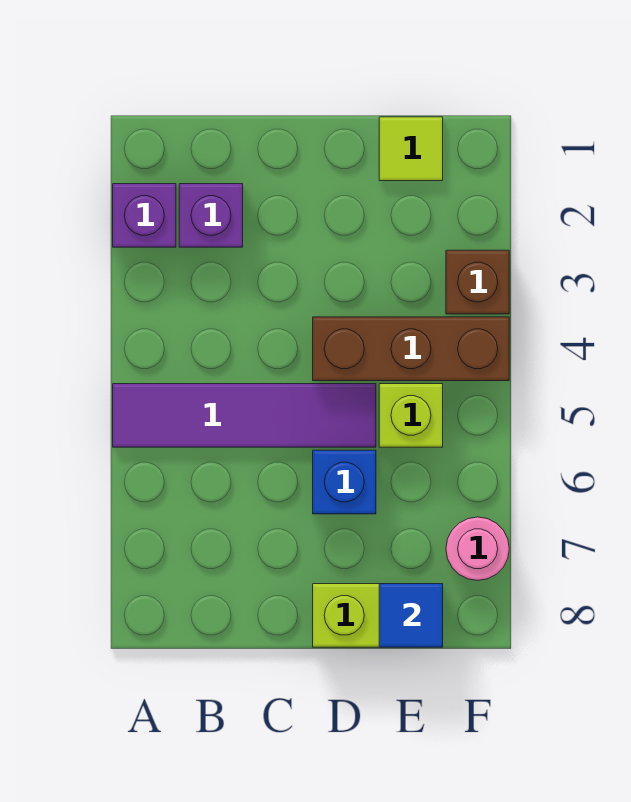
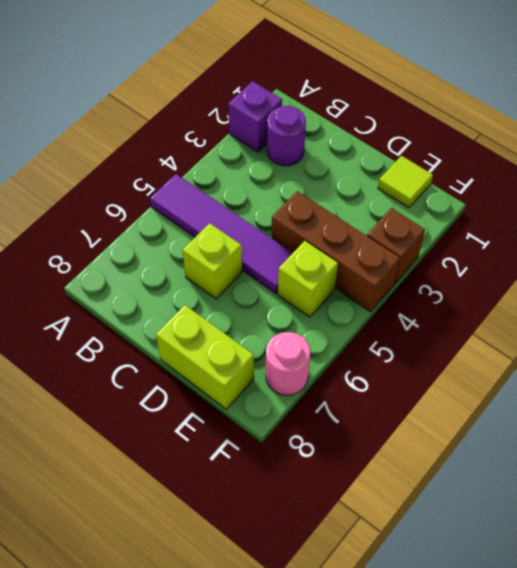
purple brick B2 level 1 -> purple round brick B2 level 1
none -> lime brick C6 level 1
blue brick D6 level 1 -> none
blue tile E8 level 2 -> none

